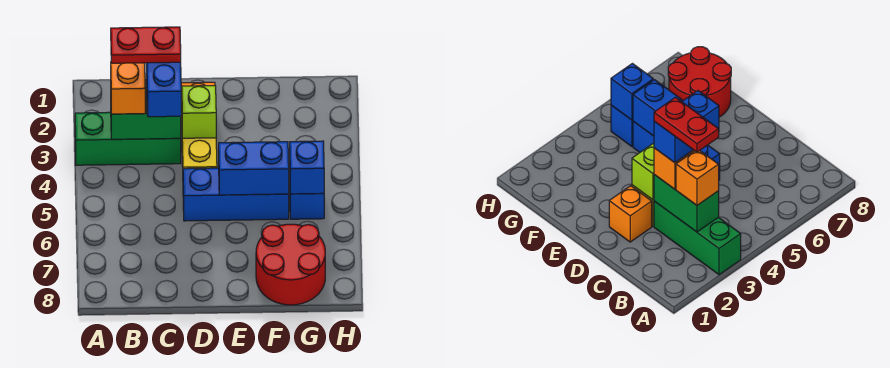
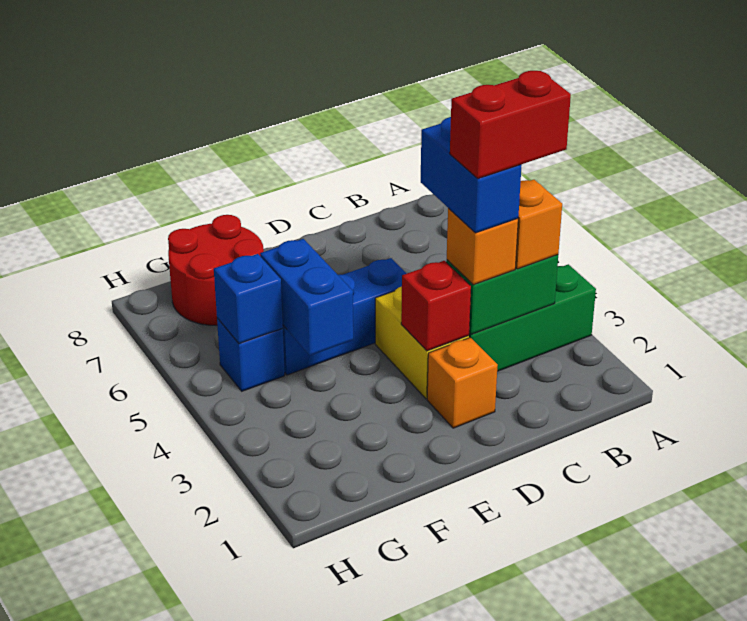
red plate B3:C3 level 5 -> red brick B3:C3 level 5
lime brick D3 level 2 -> red brick D3 level 2
blue brick E5:F5 level 2 -> blue brick F4:F5 level 2

